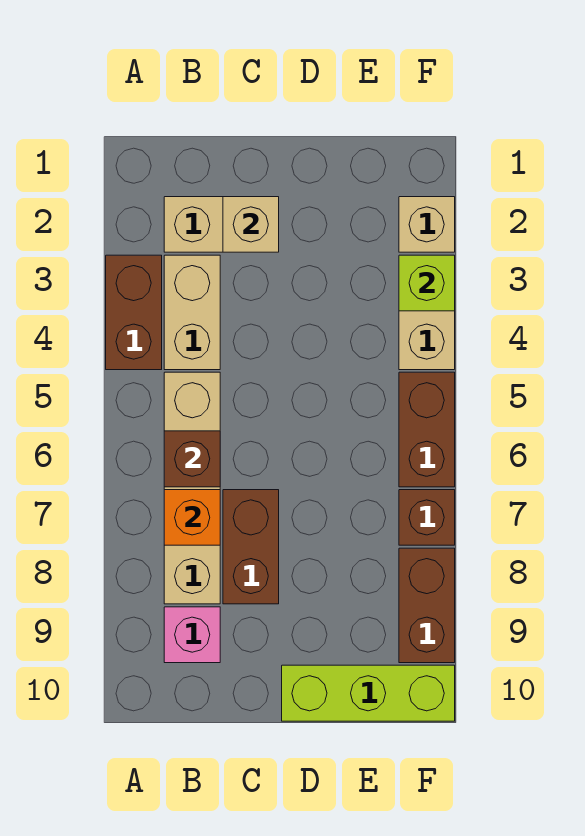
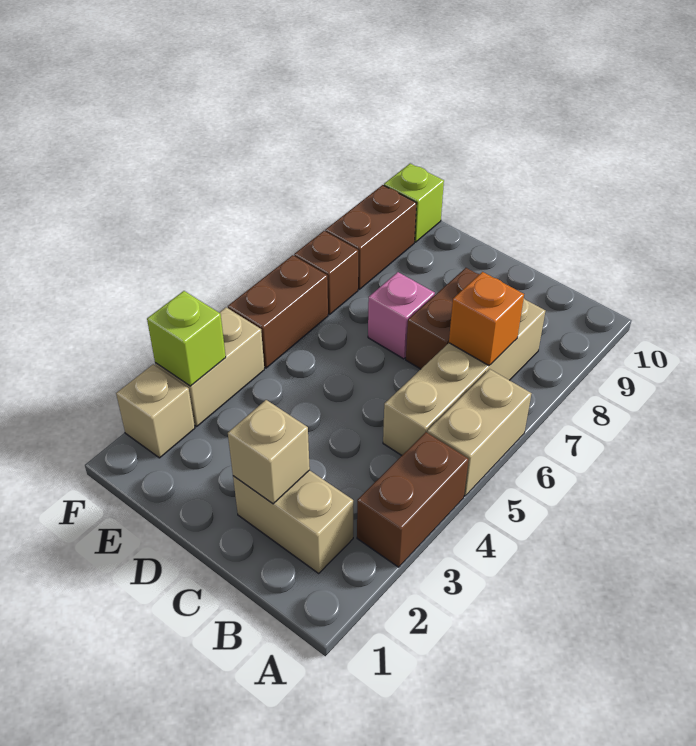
tan brick B3:B4 level 1 -> tan brick A5:A6 level 1
brown brick B6 level 2 -> none
pink brick B9 level 1 -> pink brick D7 level 1
lime brick D10:F10 level 1 -> lime brick F10 level 1

